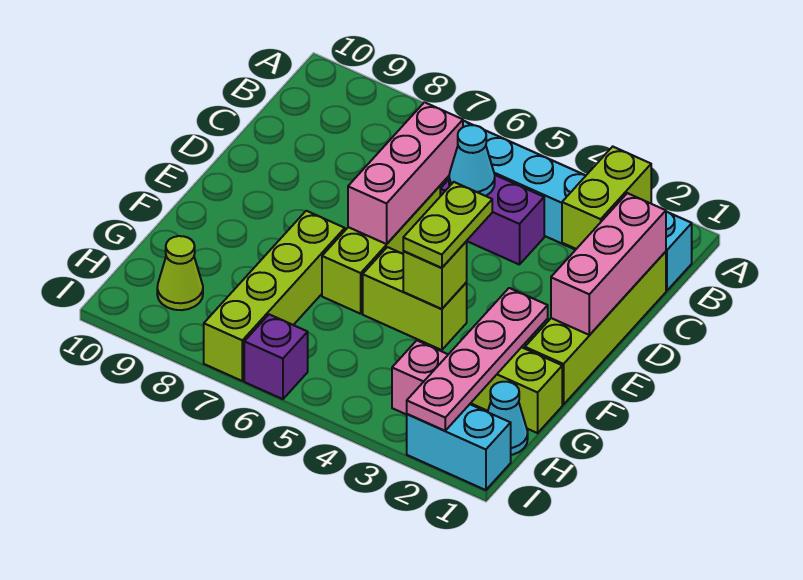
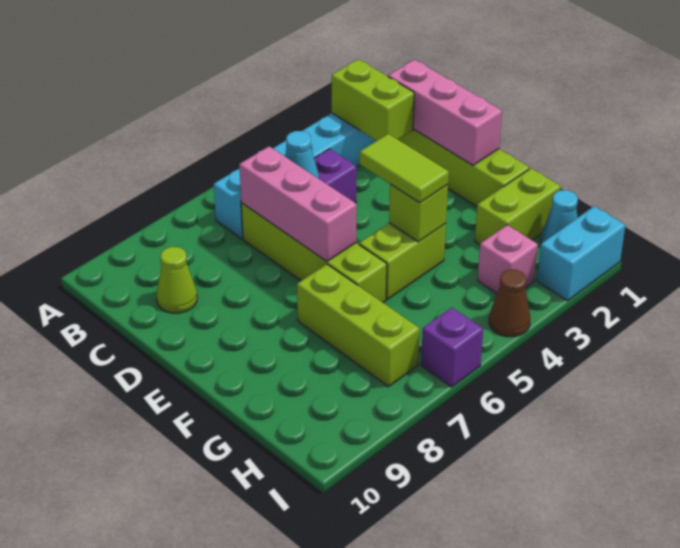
lime plate E4:F4 level 3 -> lime tile E4:F4 level 3
pink plate F2:I2 level 2 -> none
lime brick F7:I7 level 1 -> lime brick F7:H7 level 1
lime cone H9 level 1 -> lime cone C9 level 1
none -> brown cone I4 level 1

